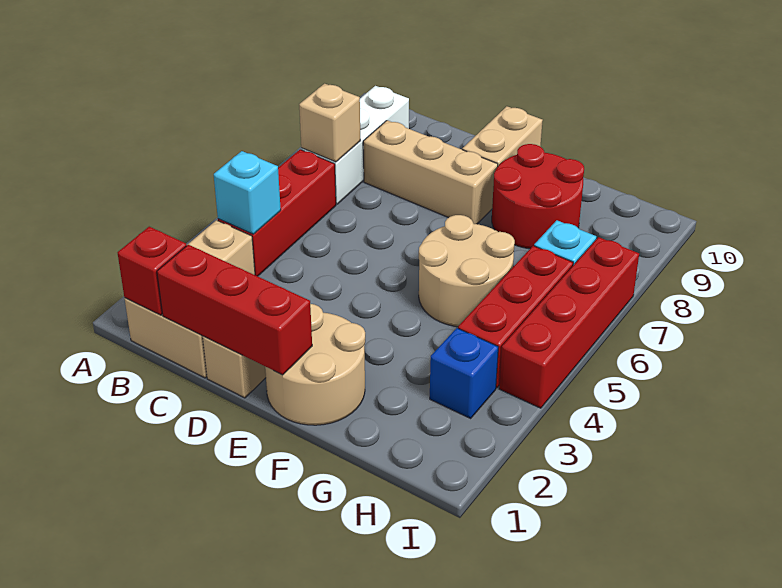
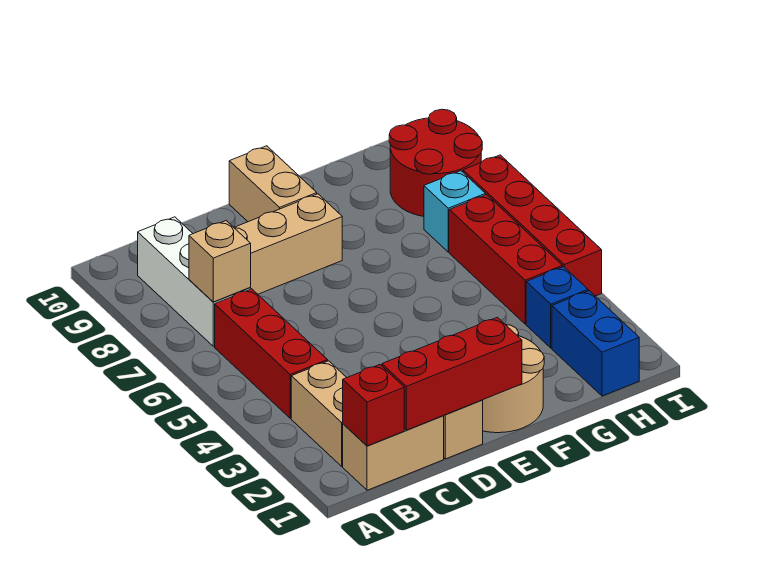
cyan brick B4 level 2 -> none
tan round brick F5:G6 level 1 -> none
red round brick F8:G9 level 1 -> red round brick H8:I9 level 1
none -> blue brick H1:H2 level 1

